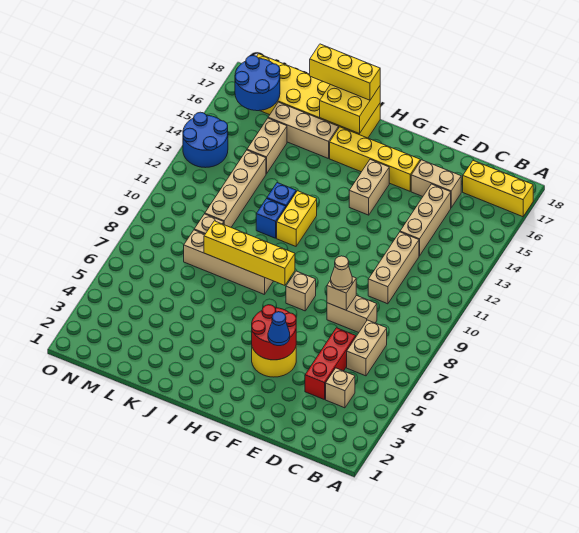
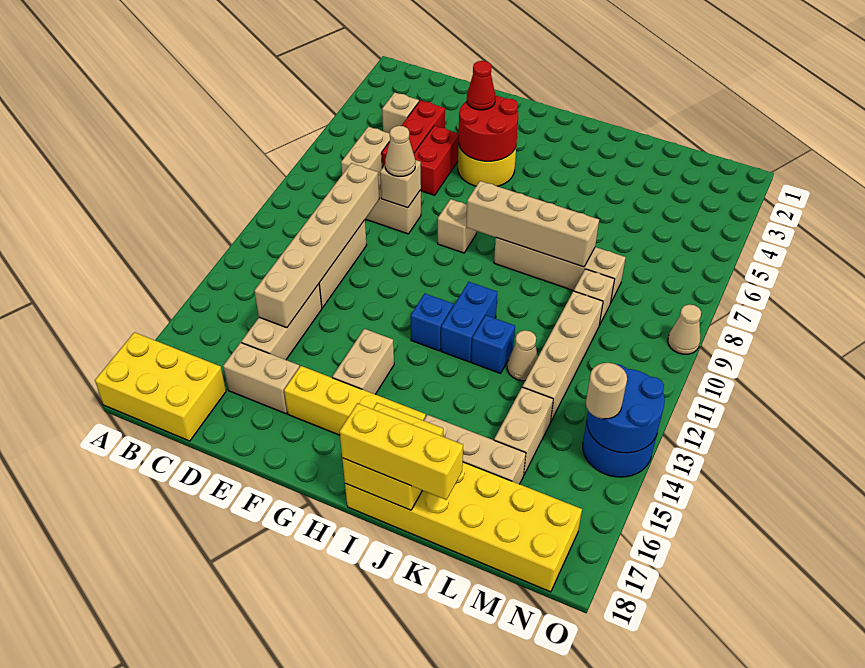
yellow brick A17:C17 level 1 -> yellow brick A17:C18 level 1
none -> tan brick D9:D14 level 2
none -> red brick E5:E6 level 1
blue cone F4 level 3 -> red cone F4 level 3
yellow brick H8:K8 level 2 -> tan brick H8:K8 level 2
yellow brick I11:I12 level 1 -> blue brick I11:I12 level 1
blue brick J11 level 1 -> blue brick H12 level 1
none -> tan cone K12 level 1
blue round brick M16:N17 level 2 -> blue round brick N13:O14 level 2
none -> tan round brick N14 level 3
none -> tan cone O9 level 1

